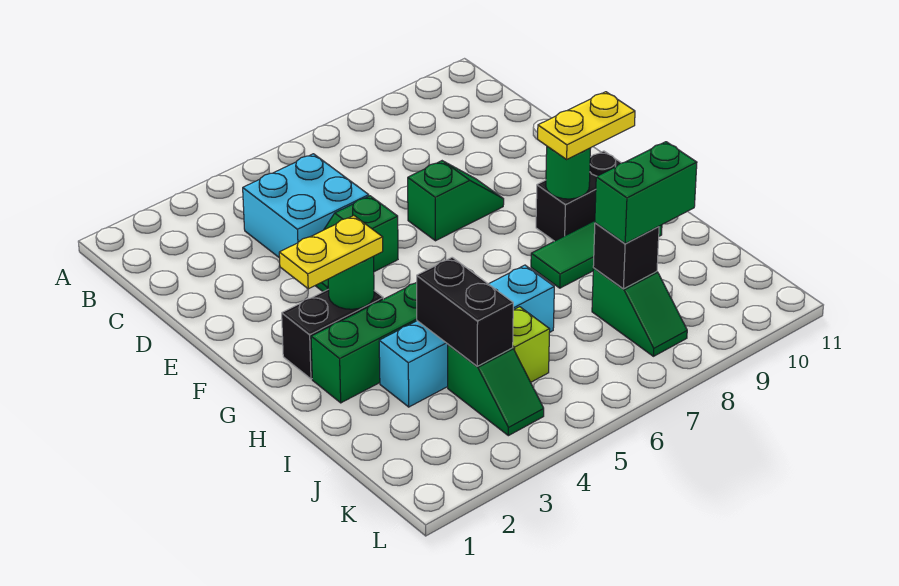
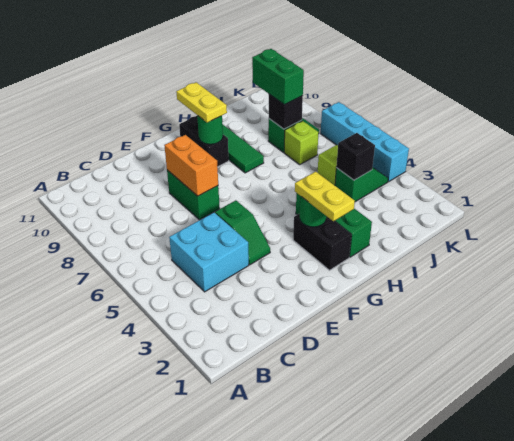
green slope E7:E8 level 1 top 7 -> green brick E7:E8 level 1
none -> orange brick E7:E8 level 2
cyan brick I3:I6 level 1 -> cyan brick L4:L7 level 1
black brick I4:J4 level 2 -> black brick J4 level 2
none -> lime brick J7 level 1

